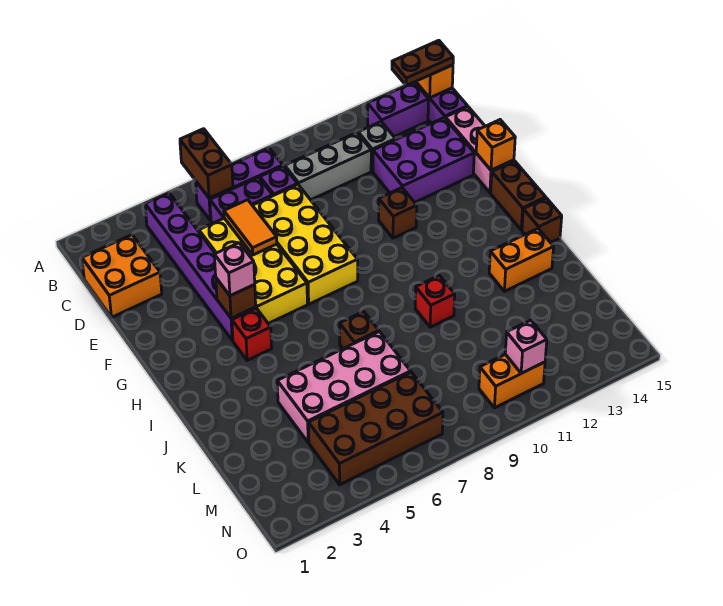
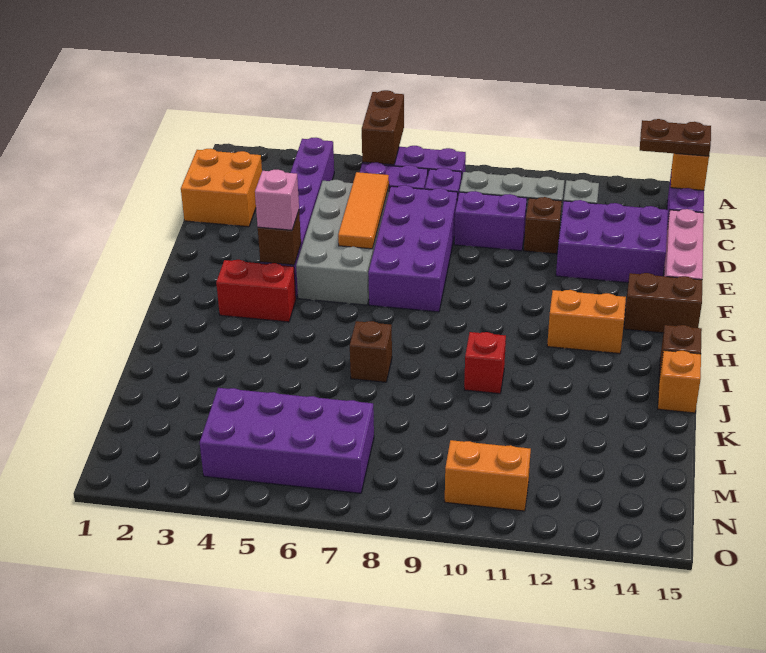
purple brick B13:B14 level 1 -> purple brick D9:D10 level 1
yellow brick D5:G6 level 1 -> grey brick D5:G6 level 1
orange tile D6:E6 level 2 -> orange tile D6:F6 level 2
yellow brick D7:G8 level 1 -> purple brick D7:G8 level 1
brown brick F11 level 1 -> brown brick D11 level 1
orange brick F15 level 2 -> orange brick J15 level 1
brown brick G15:H15 level 1 -> brown brick G14:G15 level 1
red brick H4 level 1 -> red brick H3:H4 level 1
orange brick J13:J14 level 1 -> orange brick H12:H13 level 1
pink brick K4:L7 level 1 -> none
brown brick M4:N7 level 1 -> purple brick M4:N7 level 1
pink brick N11 level 2 -> none

